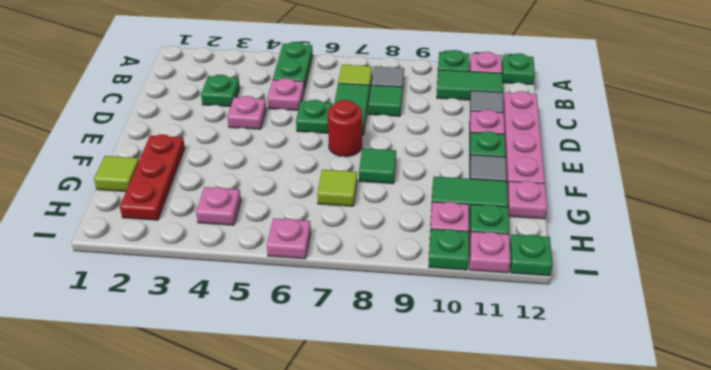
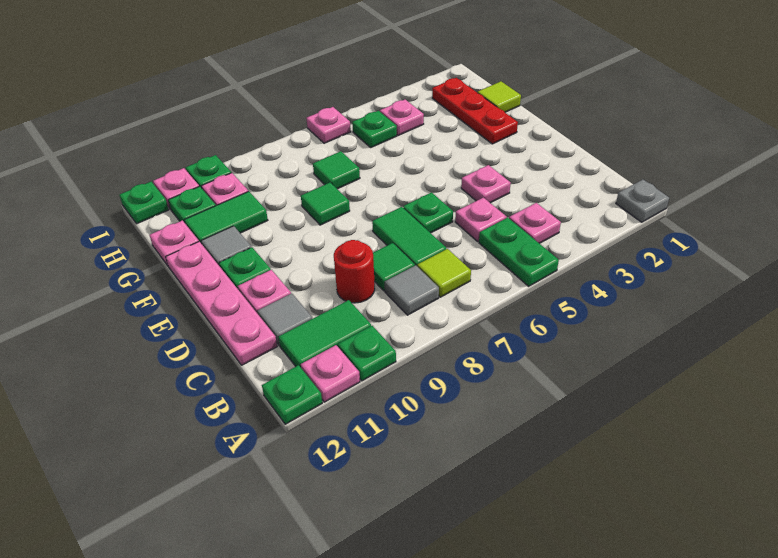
none -> grey plate A1 level 1
none -> pink plate B4 level 1
green plate C3 level 1 -> green plate H5 level 1
red round brick E7 level 1 -> red round brick C9 level 1
lime tile G7 level 1 -> green tile G7 level 1

